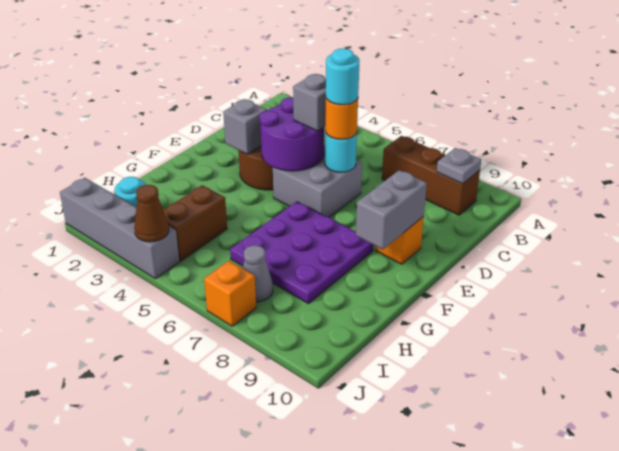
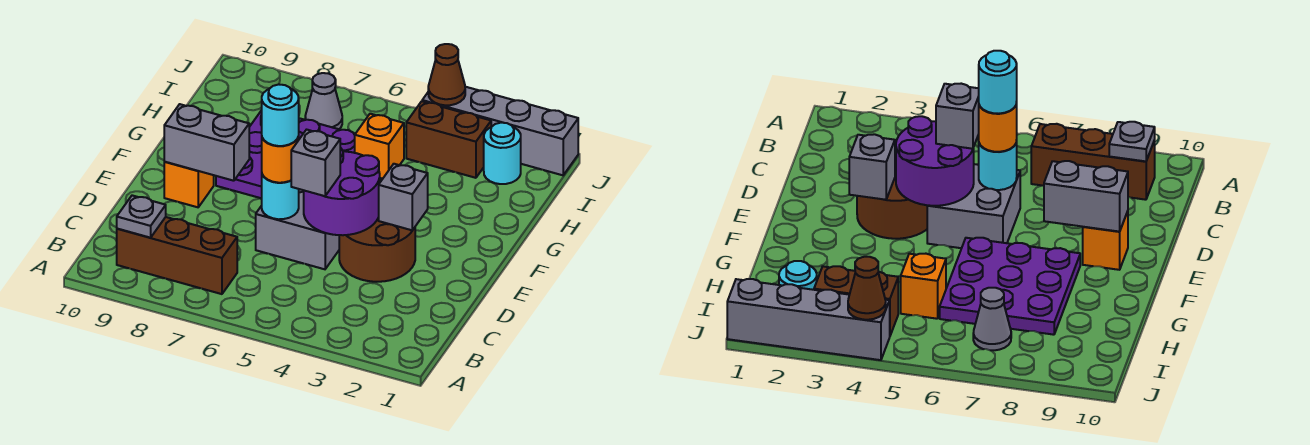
grey brick E9:F9 level 2 -> grey brick E8:E9 level 2
brown brick H4:I4 level 1 -> brown brick I3:I4 level 1
orange brick J7 level 1 -> orange brick H5 level 1

